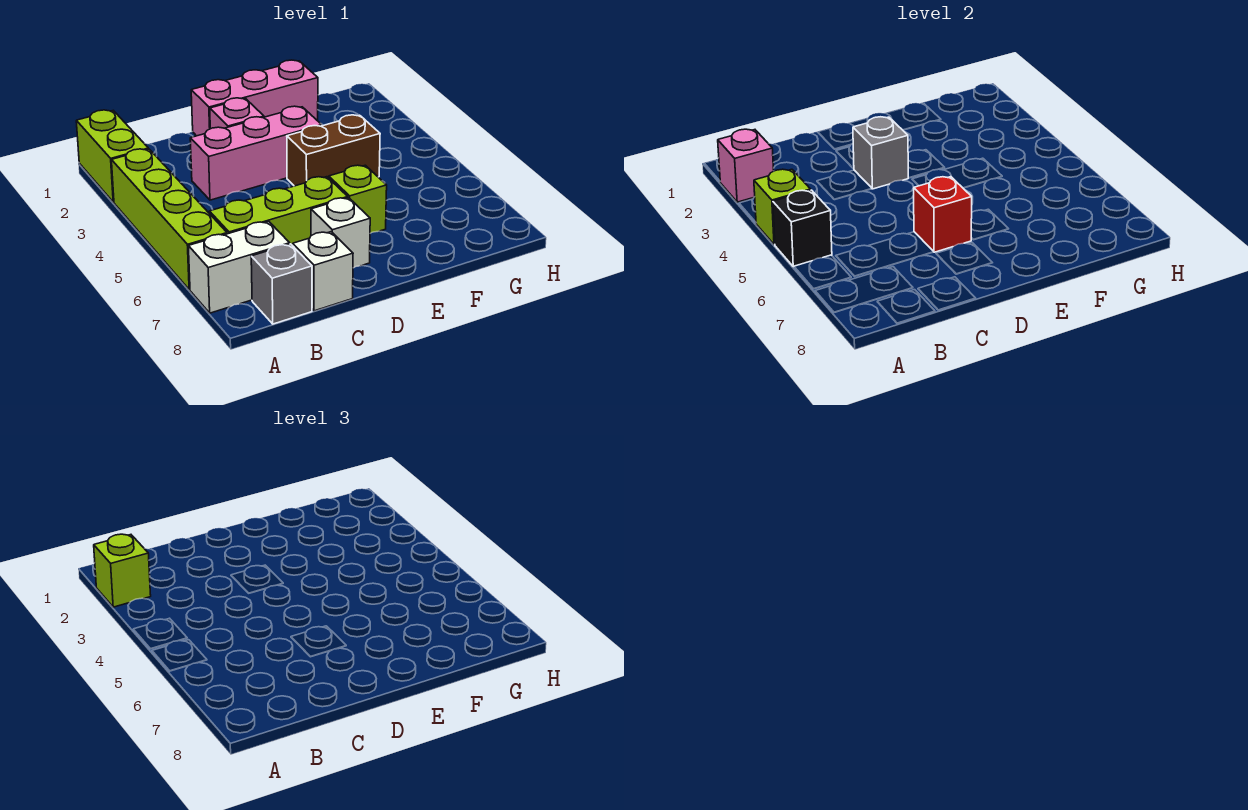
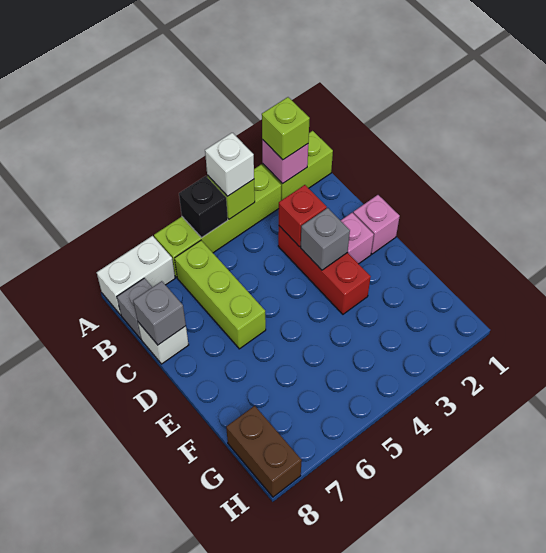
white brick A7:B7 level 1 -> white brick A7:A8 level 1
pink brick C3:E3 level 1 -> red brick C3:E3 level 1
none -> grey brick C8 level 2
pink brick D1:F1 level 1 -> pink brick D1 level 1
red brick D6 level 2 -> red brick C3 level 2
white brick D7 level 1 -> white brick A4 level 3
brown brick E4:F4 level 1 -> brown brick G8:H8 level 1
lime brick E6 level 1 -> none

